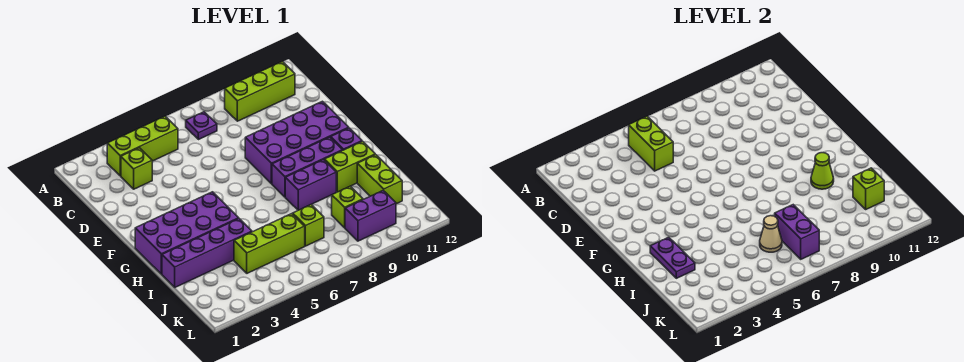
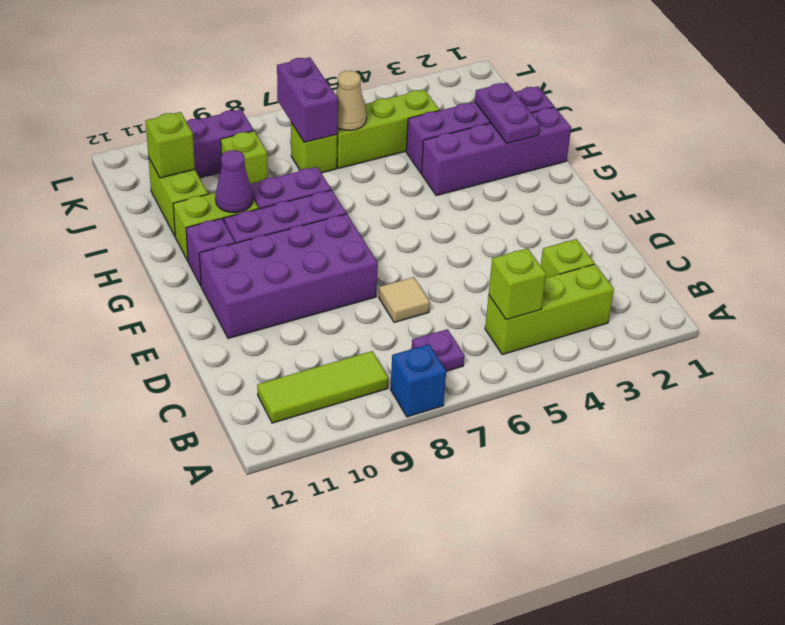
none -> blue brick A8 level 1
lime brick B5:C5 level 2 -> lime brick B5 level 2
lime brick B9:B11 level 1 -> lime tile B9:B11 level 1
none -> tan tile D7 level 1
purple brick G1:H4 level 1 -> purple brick H1:H4 level 1
lime cone H10 level 2 -> purple cone H10 level 2

